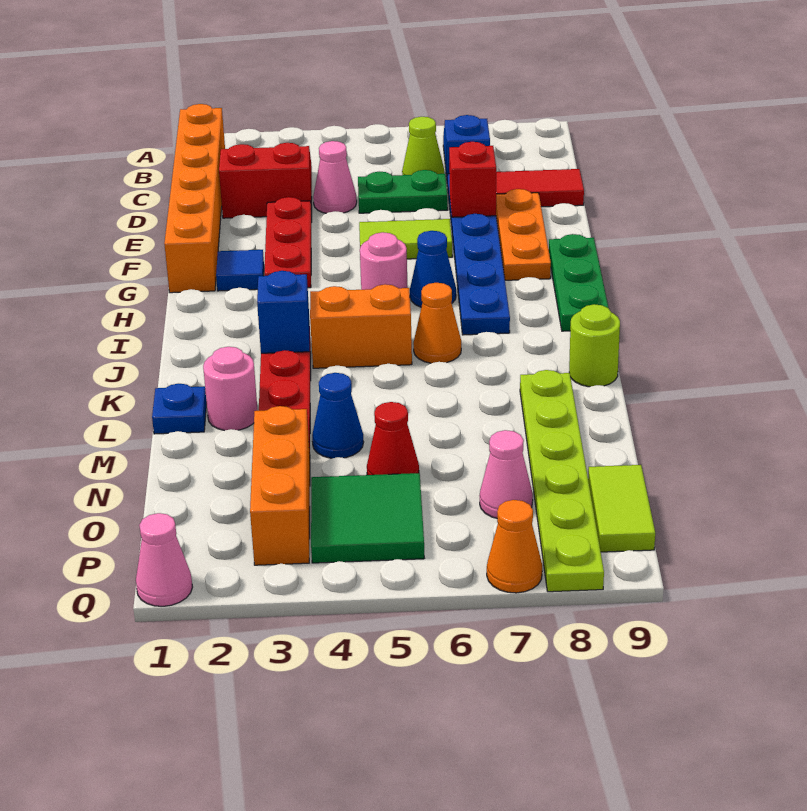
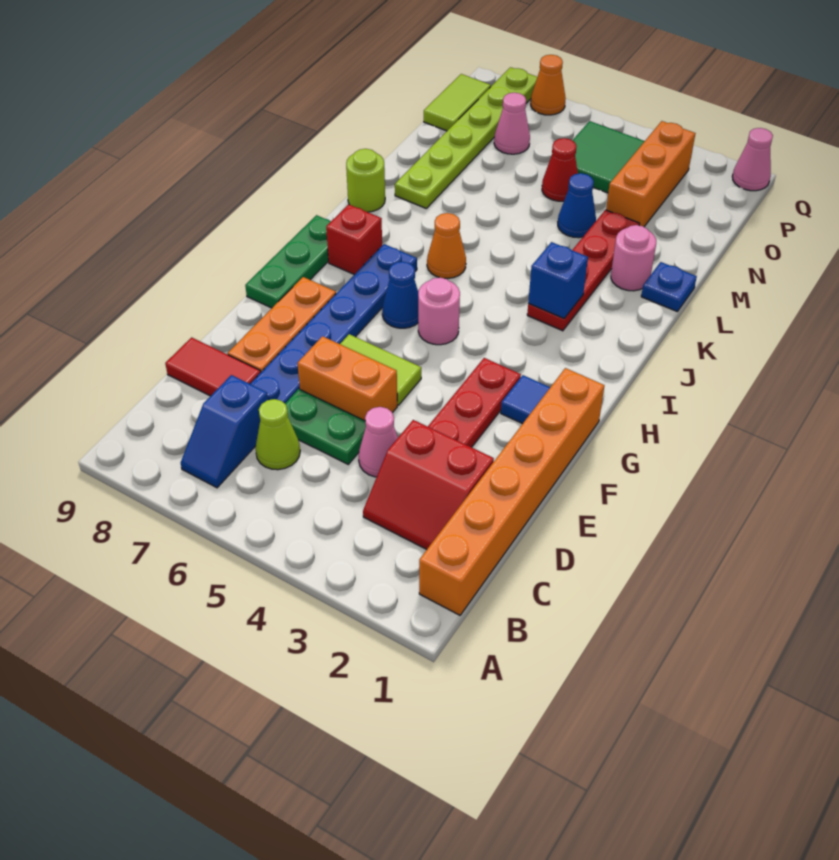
red brick E7 level 2 -> red brick I8 level 1
orange brick J4:J5 level 1 -> orange brick E5:E6 level 1

